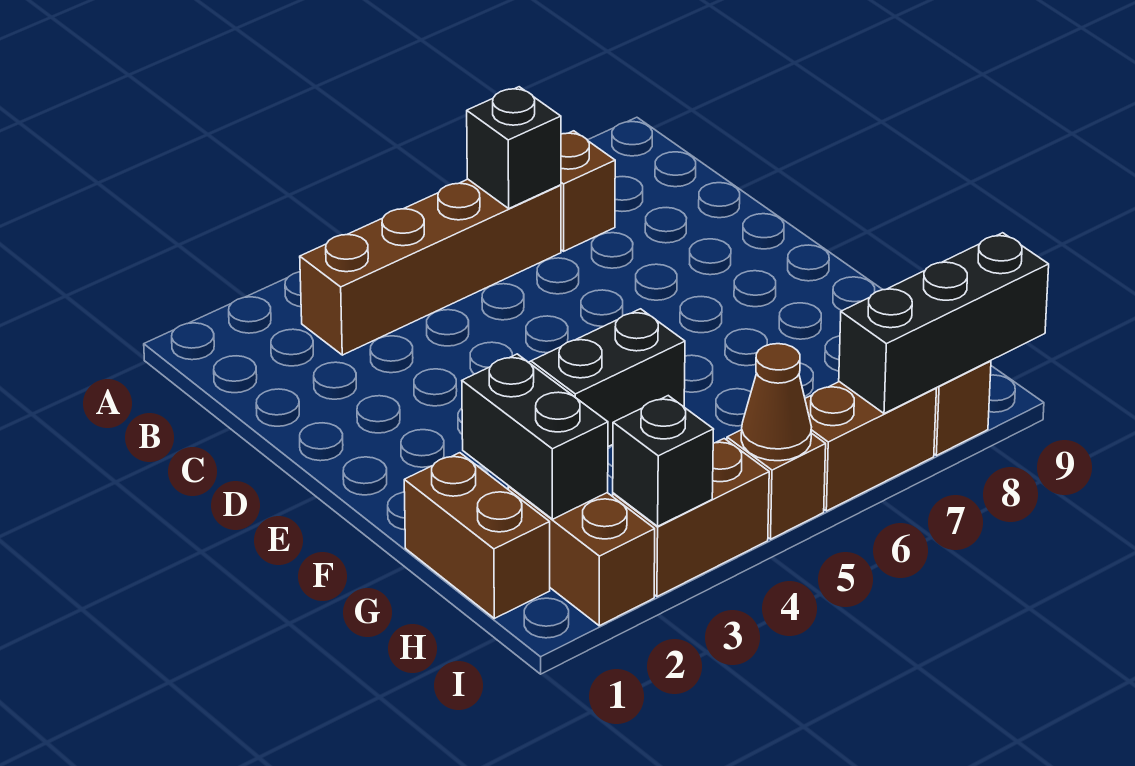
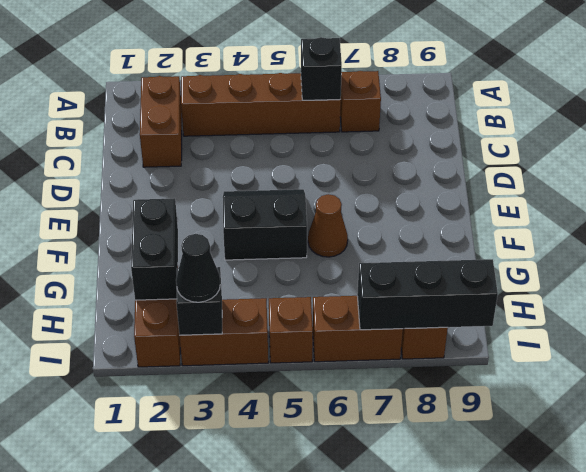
brown brick G1:H1 level 1 -> brown brick B2:C2 level 1
none -> black cone I3 level 3
brown cone I5 level 2 -> brown cone F6 level 1

